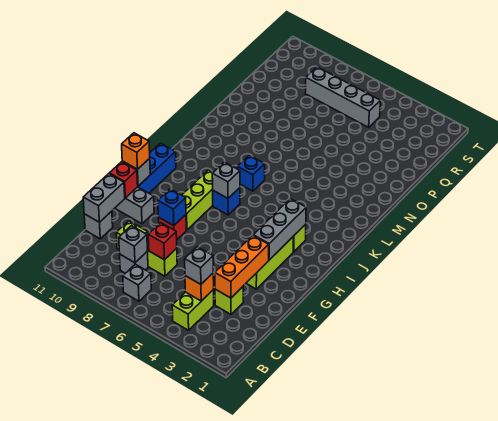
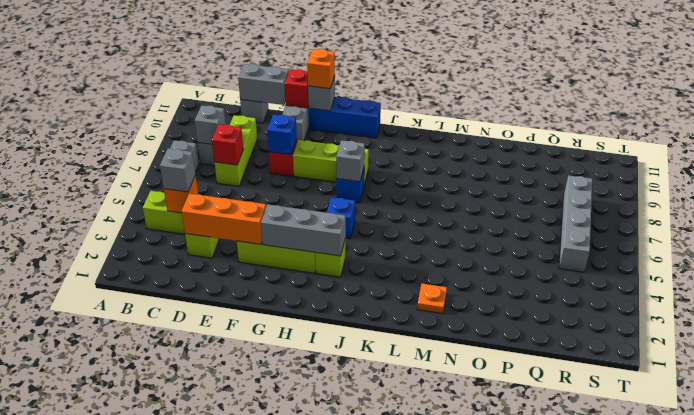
blue brick K7 level 1 -> blue brick I5 level 1
none -> orange plate M2 level 1

